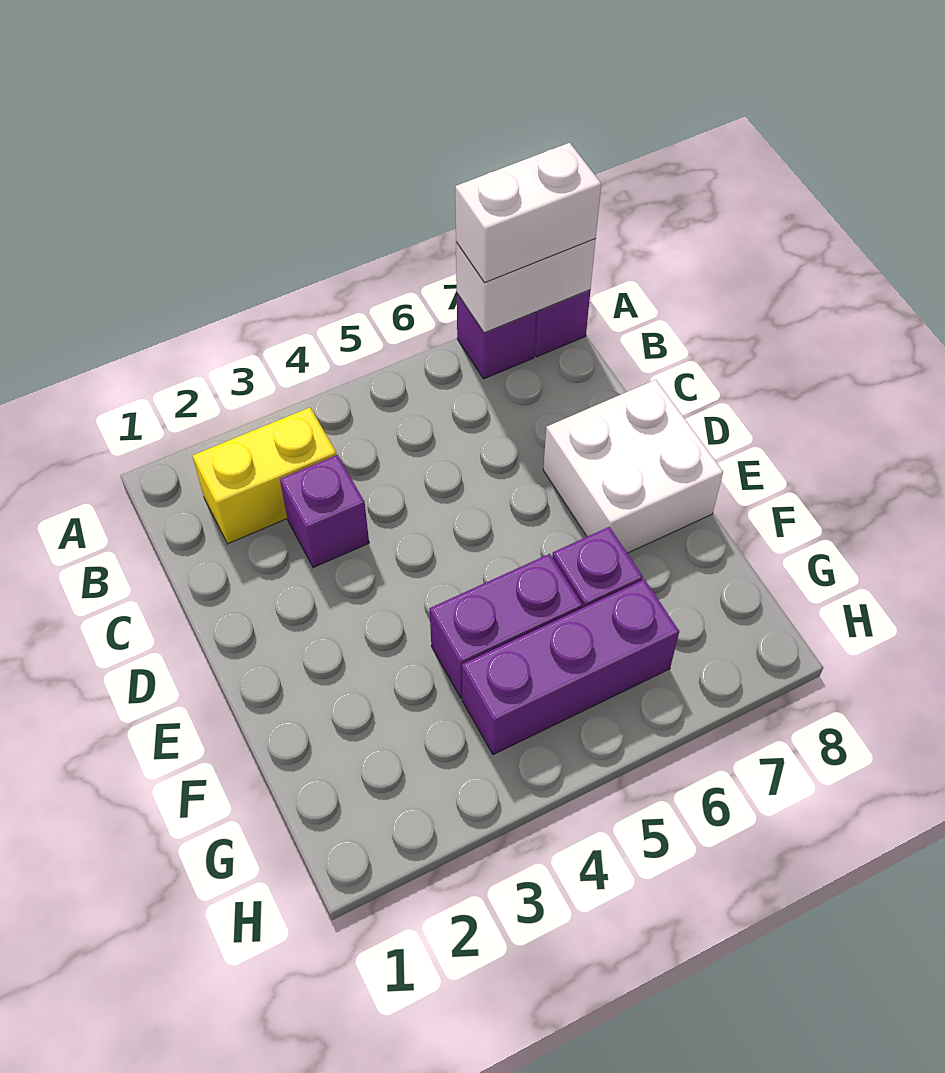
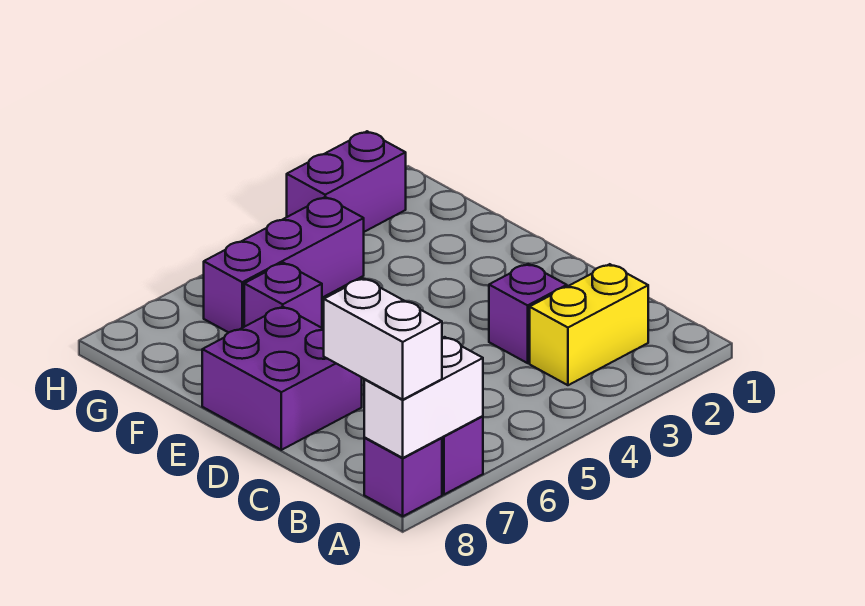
white brick A7:A8 level 3 -> white brick A8:B8 level 3
white brick D7:E8 level 1 -> purple brick D7:E8 level 1
purple brick F4:F5 level 1 -> purple brick H2:H3 level 1

